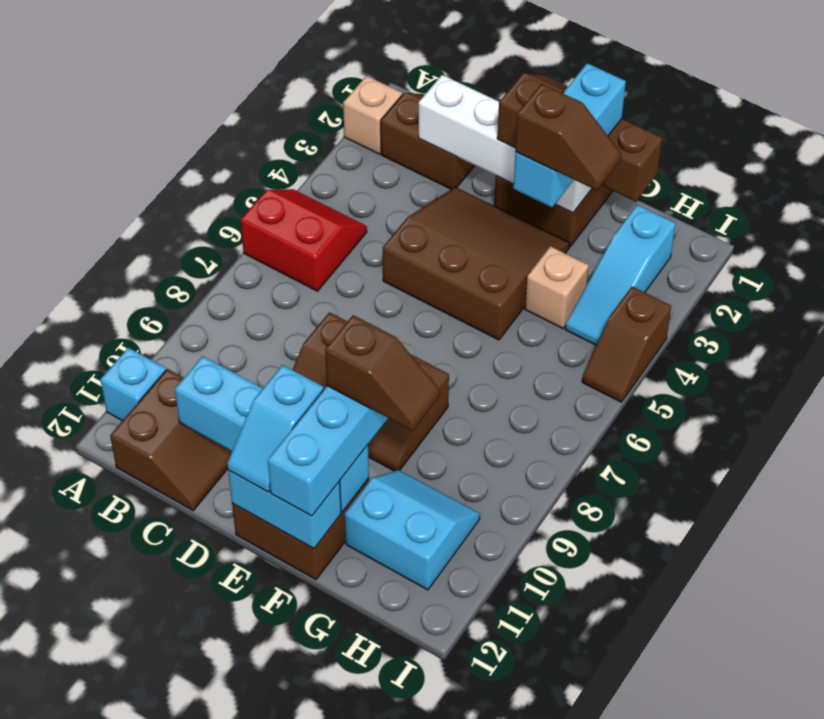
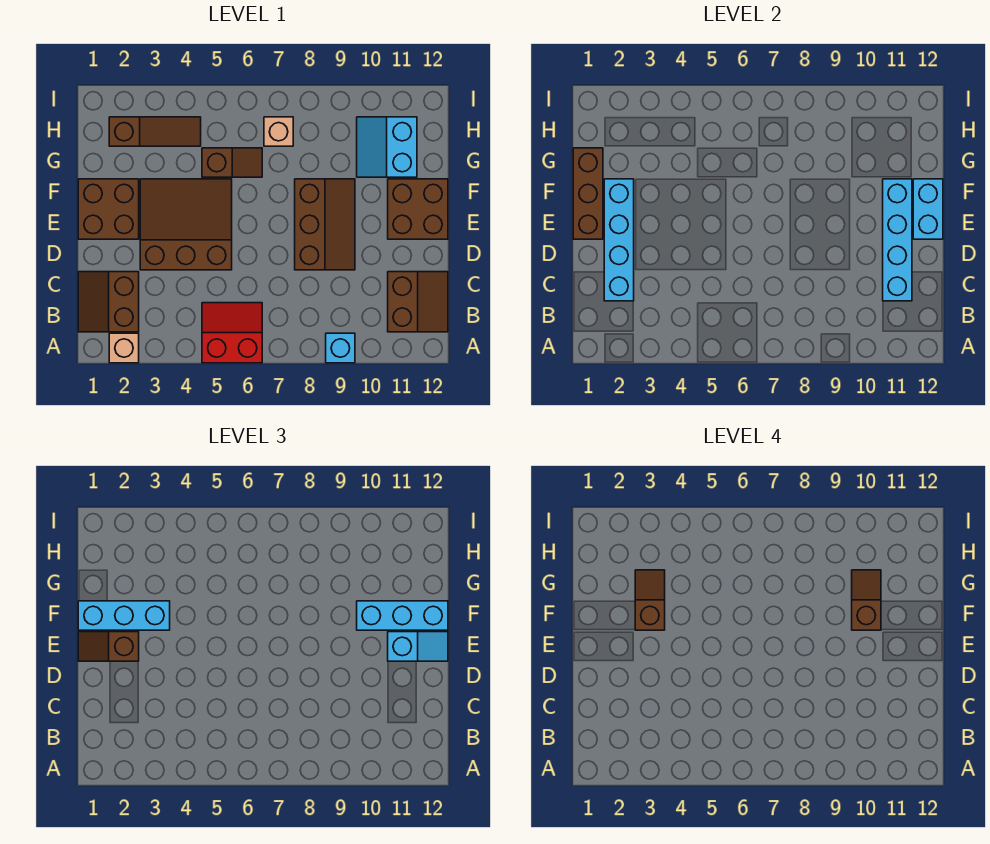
red slope A5:B6 level 1 top 6 -> red slope A5:B6 level 1 top A
cyan brick A11 level 1 -> cyan brick A9 level 1
brown slope B11:C12 level 1 top B -> brown slope B11:C12 level 1 top 11
white brick C2:F2 level 2 -> cyan brick C2:F2 level 2
brown slope D3:F5 level 1 top 5 -> brown slope D3:F5 level 1 top D
tan brick G4 level 1 -> tan brick H7 level 1
cyan slope H2:H4 level 1 top 2 -> brown slope H2:H4 level 1 top 2
brown slope I4:I5 level 1 top 4 -> brown slope G5:G6 level 1 top 5

